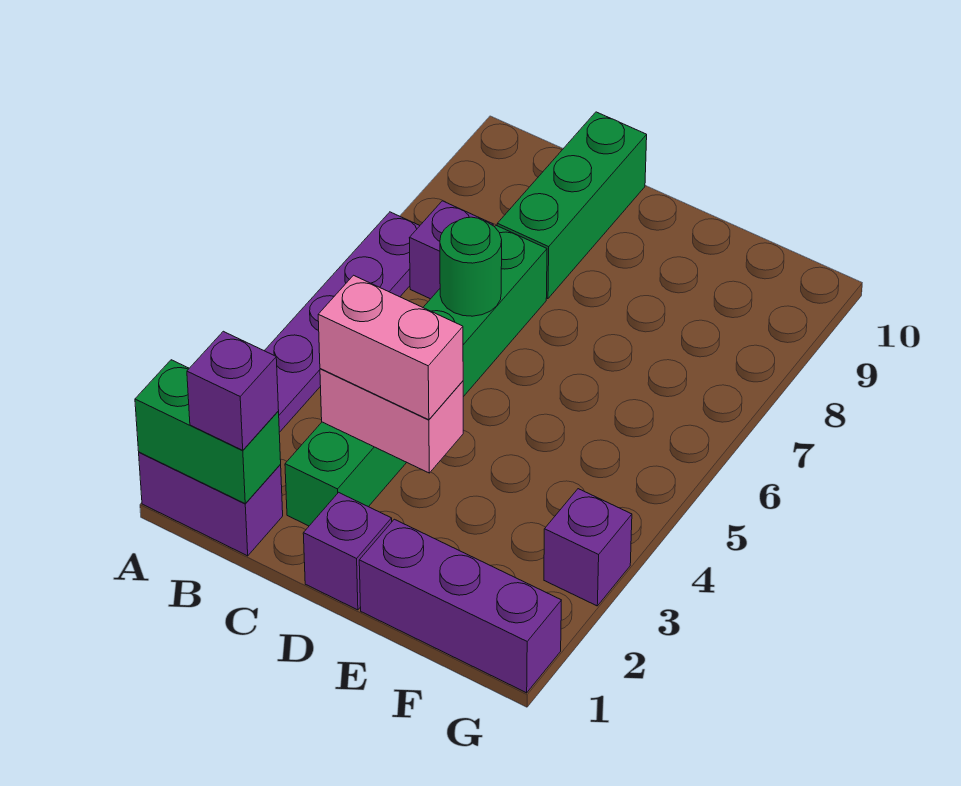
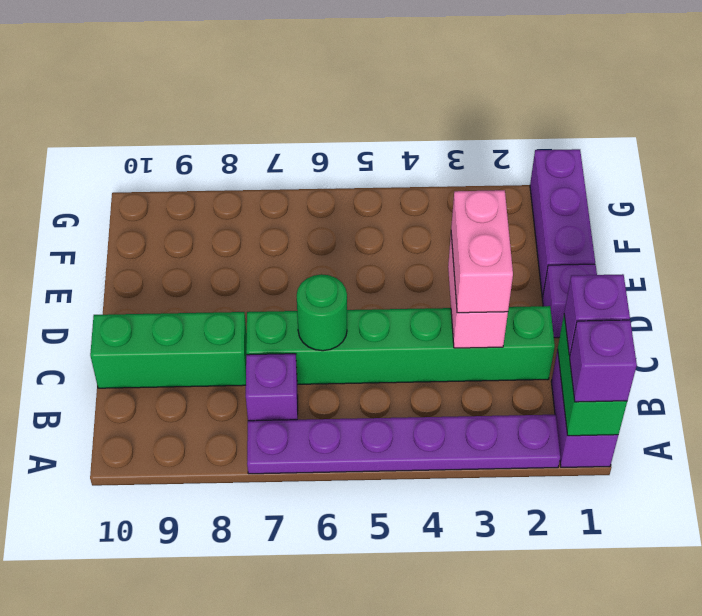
purple brick G3 level 1 -> purple brick A1 level 3

